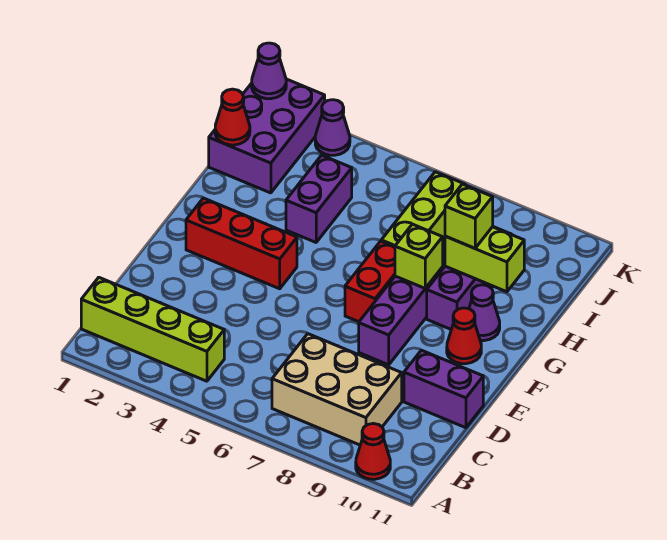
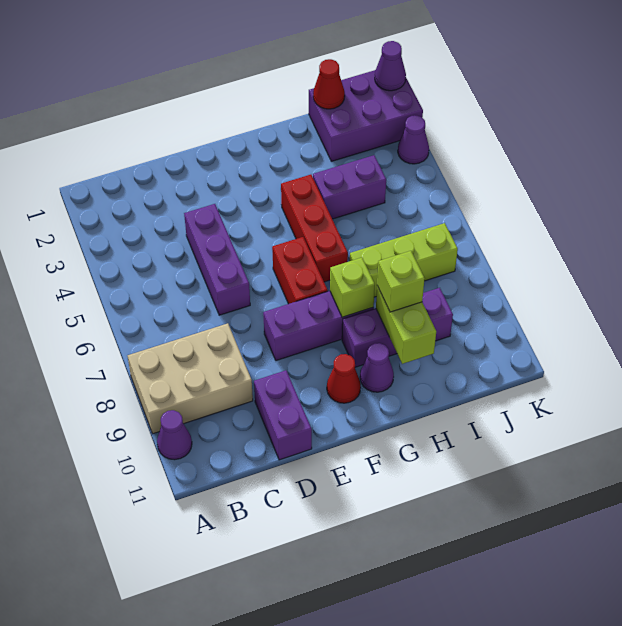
red cone A10 level 1 -> purple cone A10 level 1
lime brick B1:B4 level 1 -> none
tan brick B7:C9 level 1 -> tan brick A8:C9 level 1
none -> purple brick D4:D6 level 1
red brick F2:F4 level 1 -> red brick G4:G6 level 1
red brick F7:G7 level 1 -> red brick F6:F7 level 1

